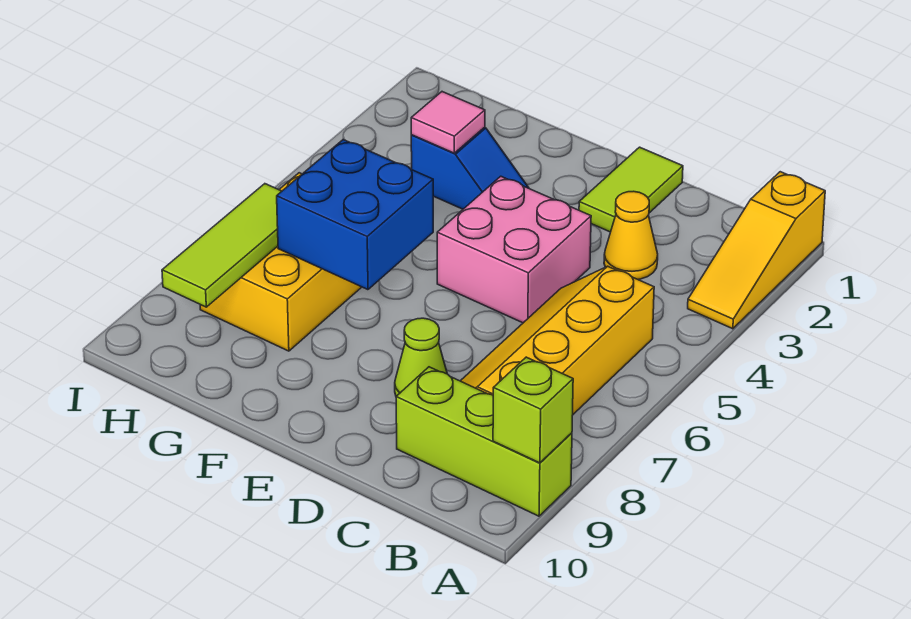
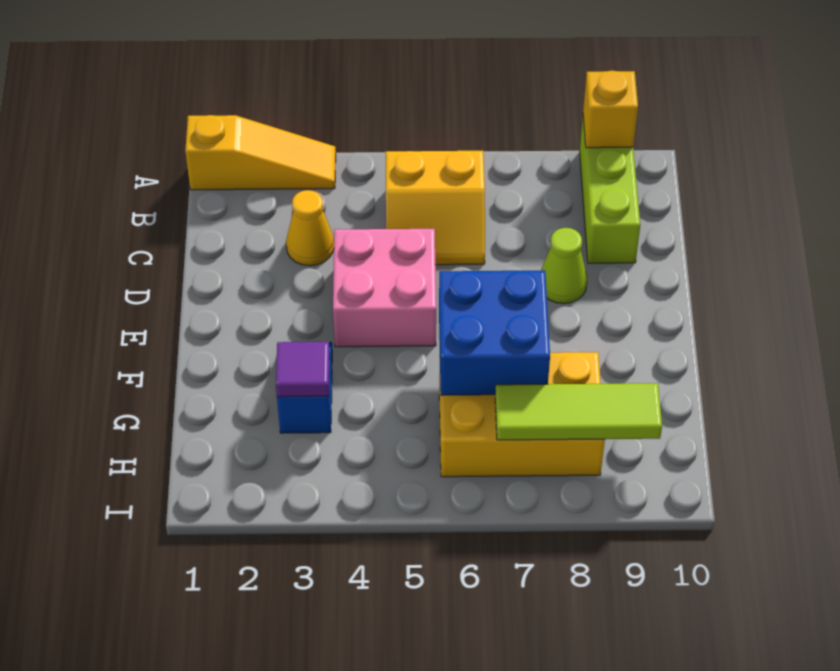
lime brick A9 level 2 -> yellow brick A9 level 2
yellow slope B5:C8 level 1 top B -> yellow slope B5:C6 level 1 top B
lime tile D1:D2 level 1 -> none
pink tile G3 level 2 -> purple tile G3 level 2

